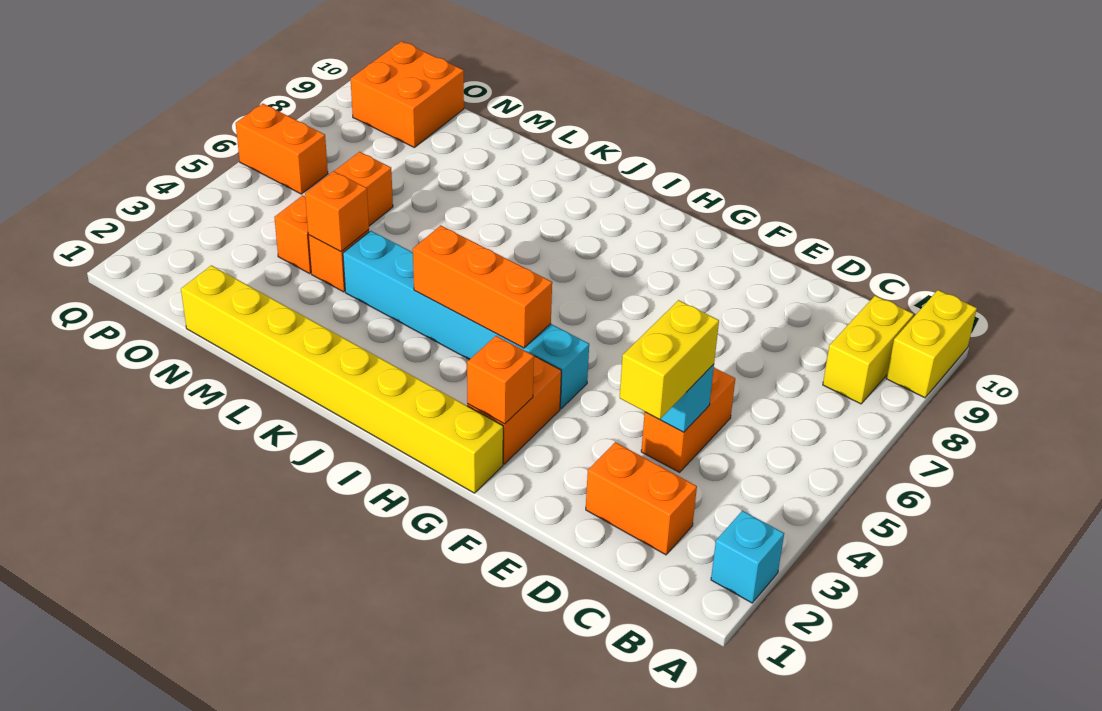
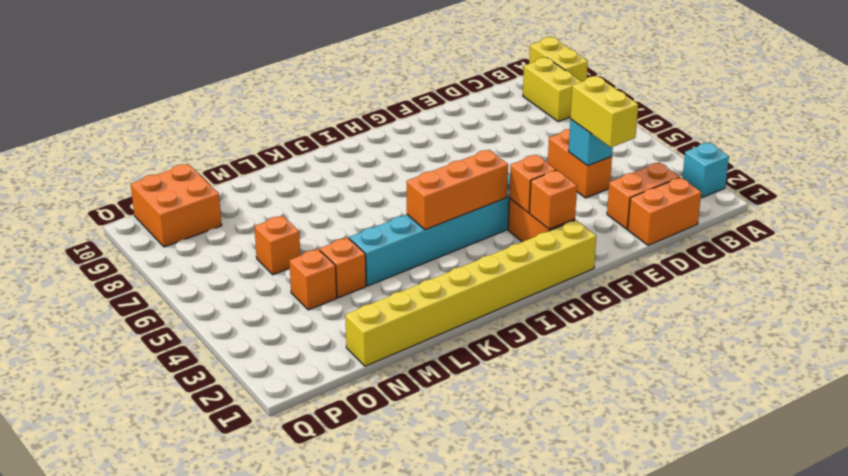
orange brick M4 level 2 -> orange brick G3 level 2
orange brick P6:Q6 level 1 -> orange brick C1:D1 level 1

